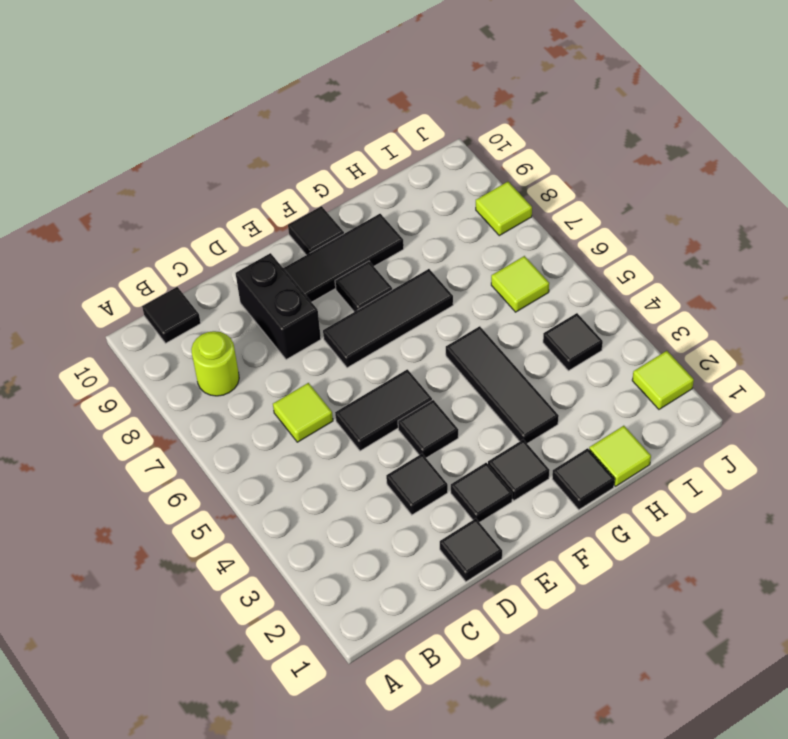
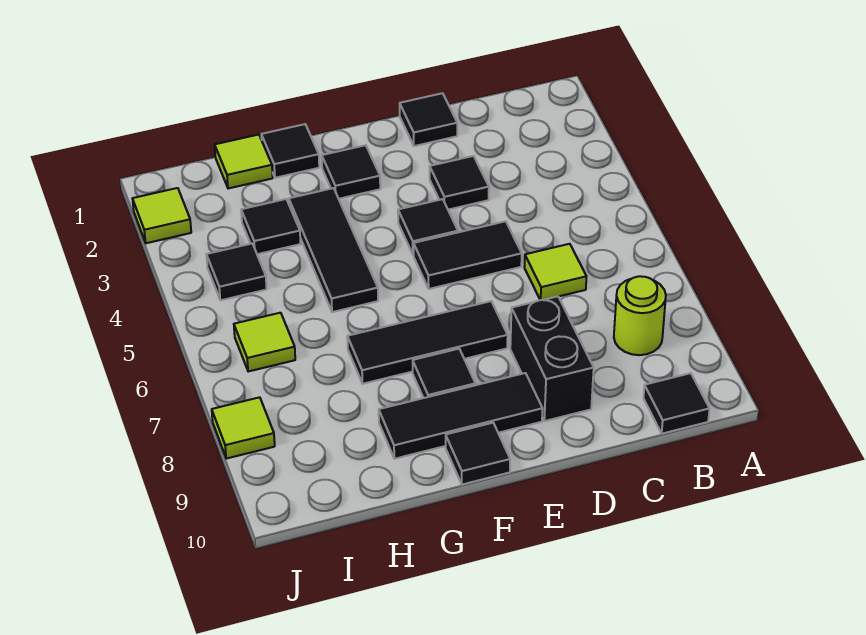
black tile E2 level 1 -> black tile H3 level 1

